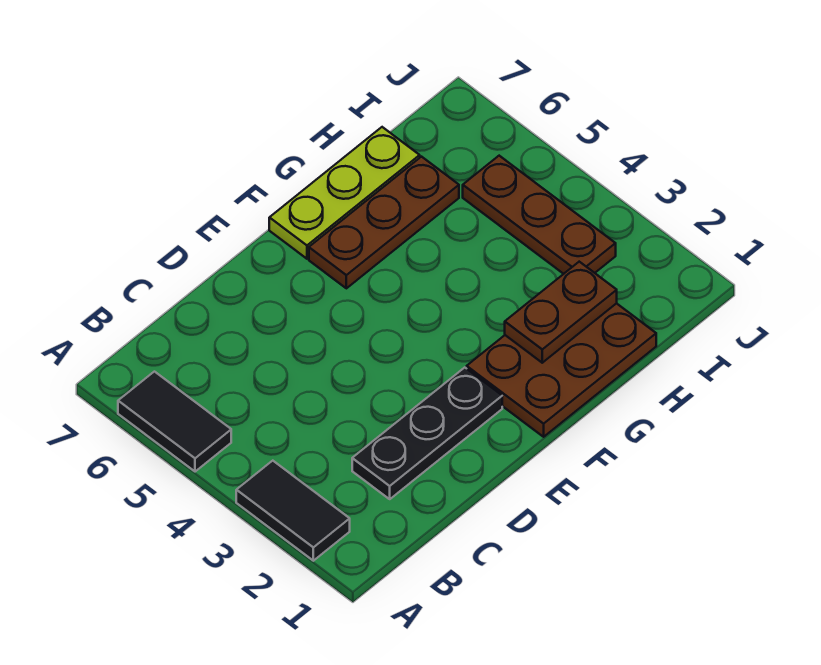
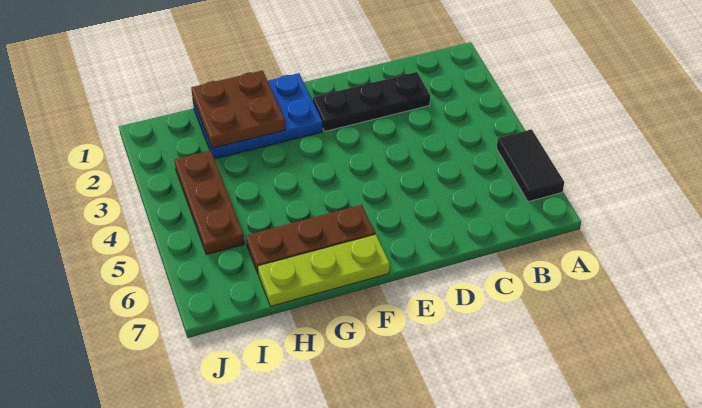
black tile A2:A3 level 1 -> none
brown plate F1:H2 level 1 -> blue plate F1:H2 level 1
brown plate G2:H2 level 2 -> brown plate G1:H2 level 2

